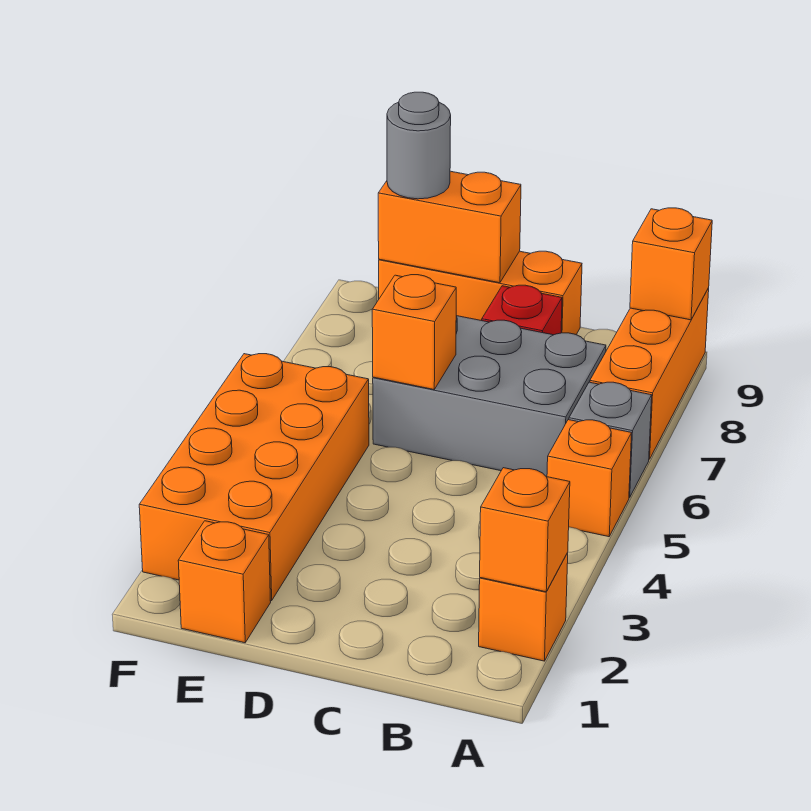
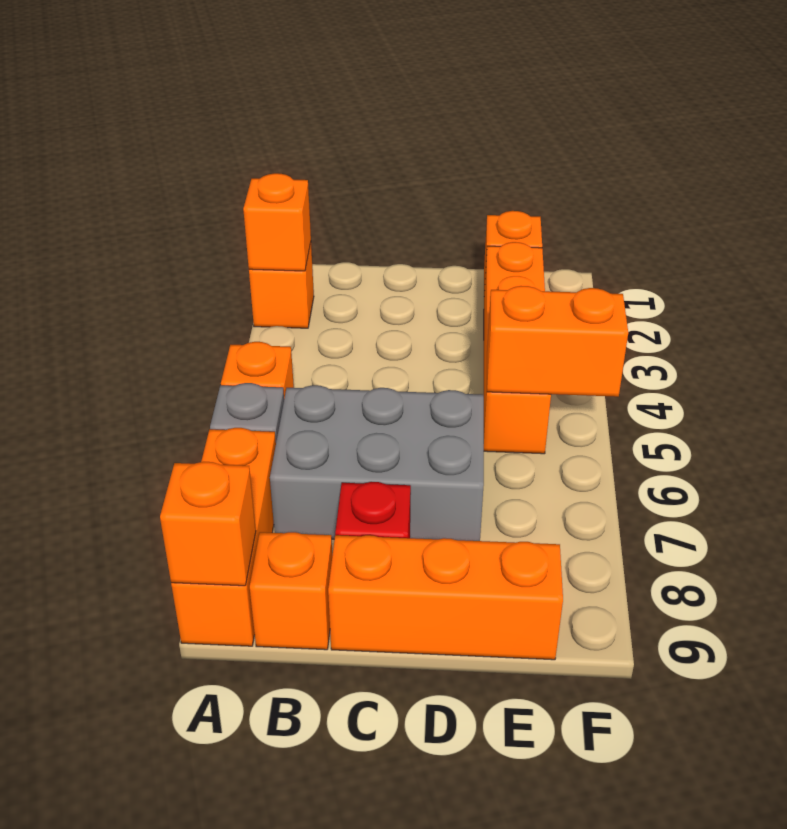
orange brick D6 level 2 -> orange brick B9 level 1
orange brick D9:E9 level 2 -> orange brick E5:F5 level 2
orange brick E2:F5 level 1 -> orange brick E2:E5 level 1
grey round brick E9 level 3 -> none

